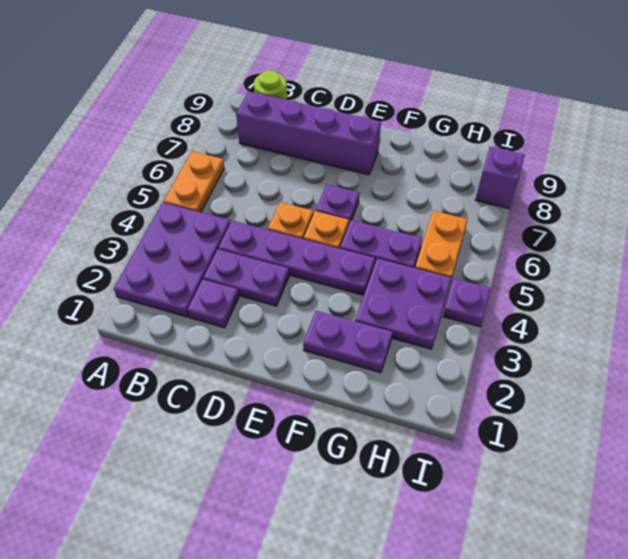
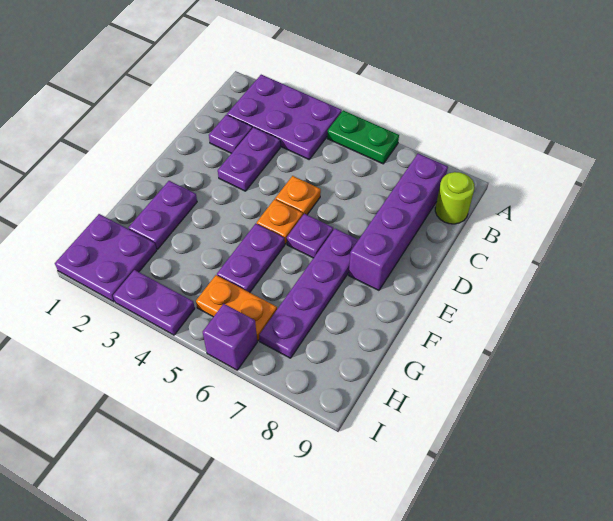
orange plate A5:A6 level 1 -> green plate A5:A6 level 1
purple plate C4:F4 level 1 -> purple plate E7:H7 level 1
purple plate G3:H4 level 1 -> purple plate H1:I2 level 1
purple plate I4 level 1 -> purple plate I3:I4 level 1
purple brick I8 level 1 -> purple brick I6 level 1

